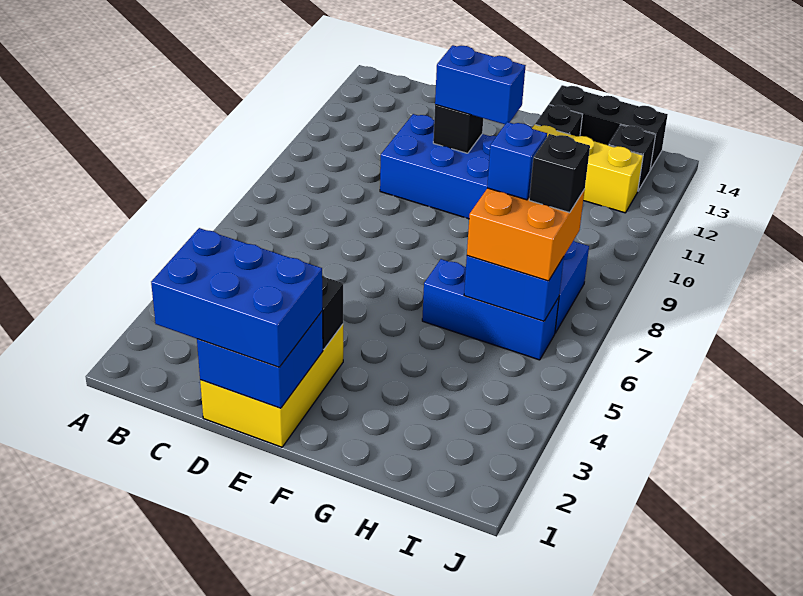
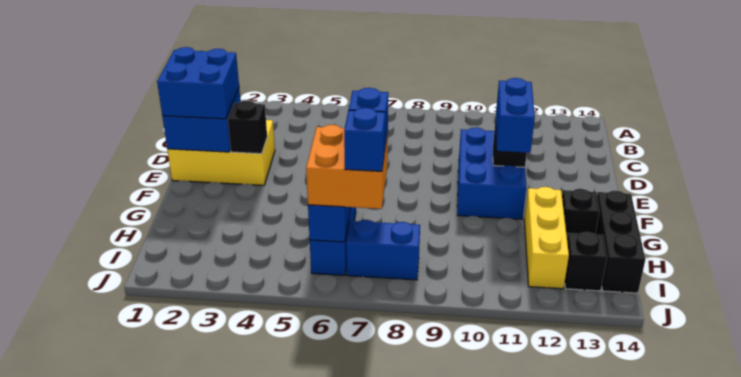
blue brick C1:E2 level 3 -> blue brick D1:E2 level 3
black brick I7 level 4 -> blue brick I7 level 4

